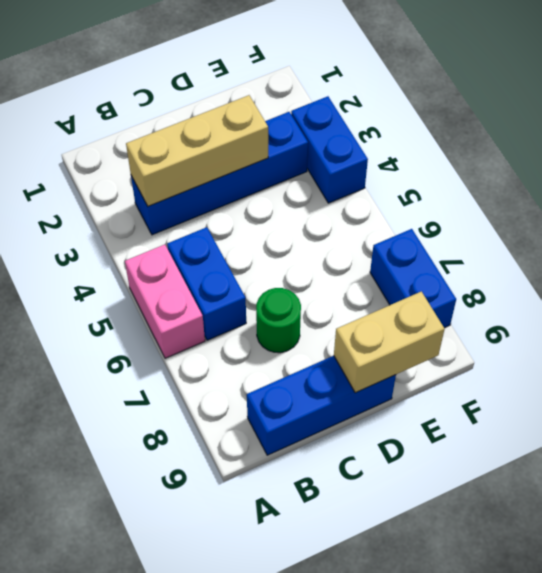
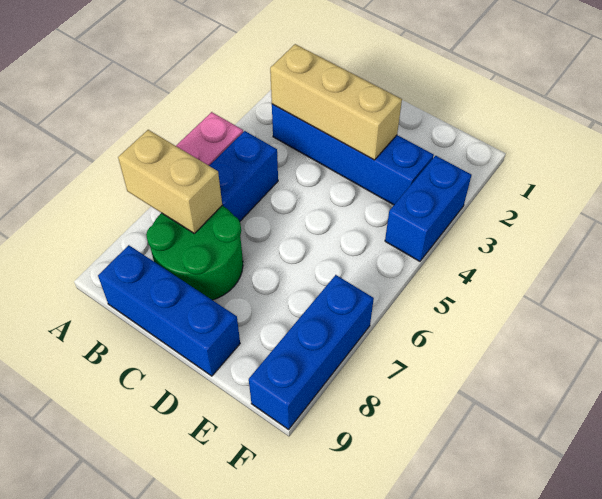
green round brick C7 level 1 -> green round brick B7:C8 level 1
tan brick D9:E9 level 2 -> tan brick A7:B7 level 2
blue brick F7:F8 level 1 -> blue brick F7:F9 level 1

